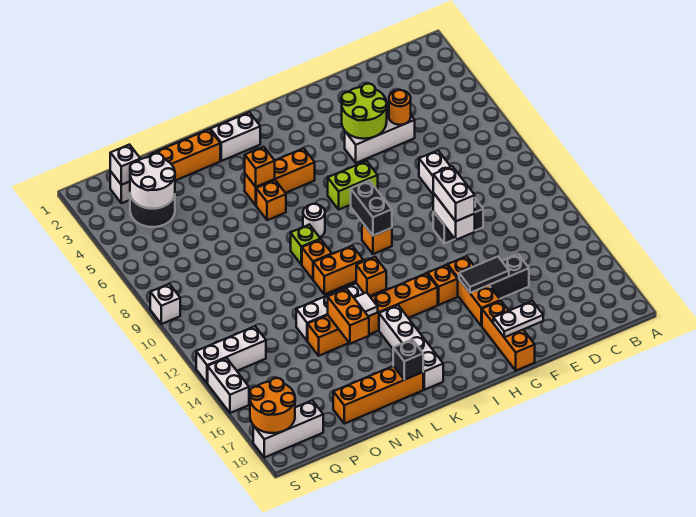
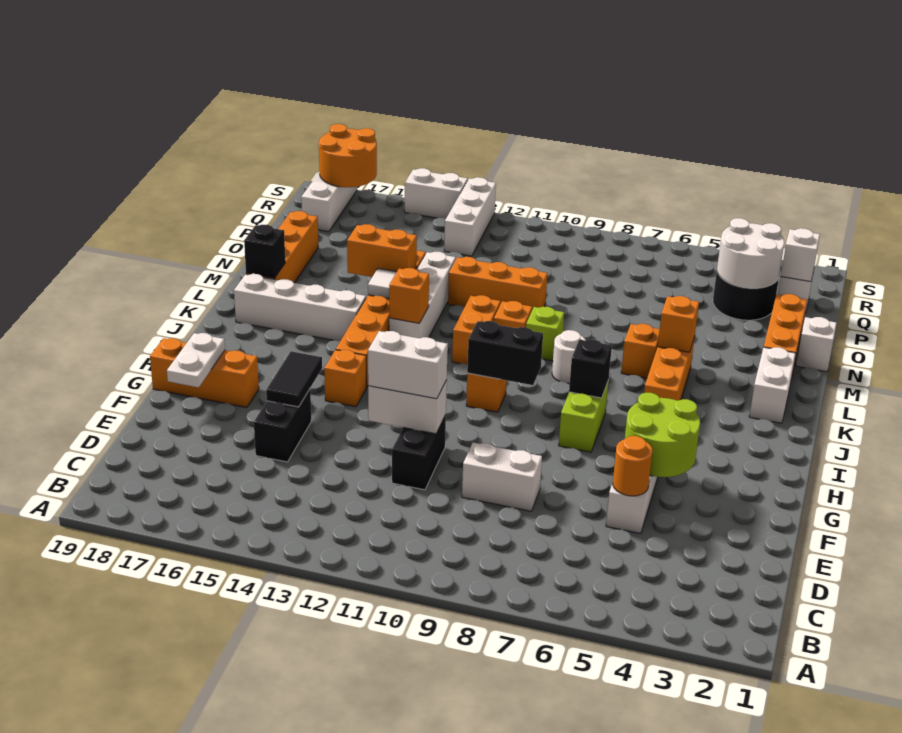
orange brick G14:G16 level 1 -> orange brick N10:N12 level 1
none -> black brick I7 level 2
white brick S9 level 1 -> white brick N1 level 1

